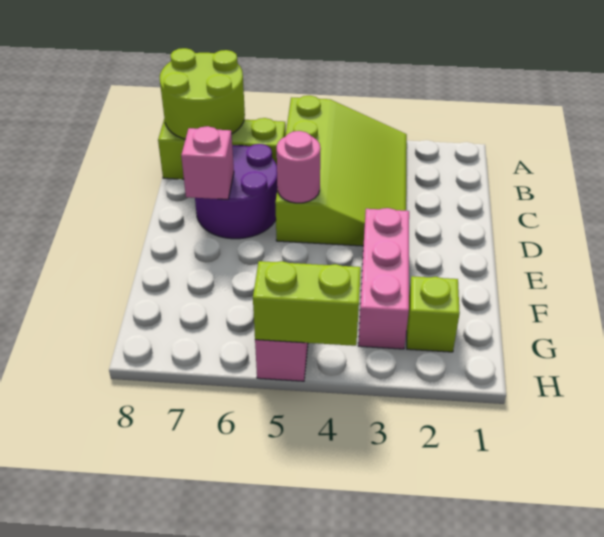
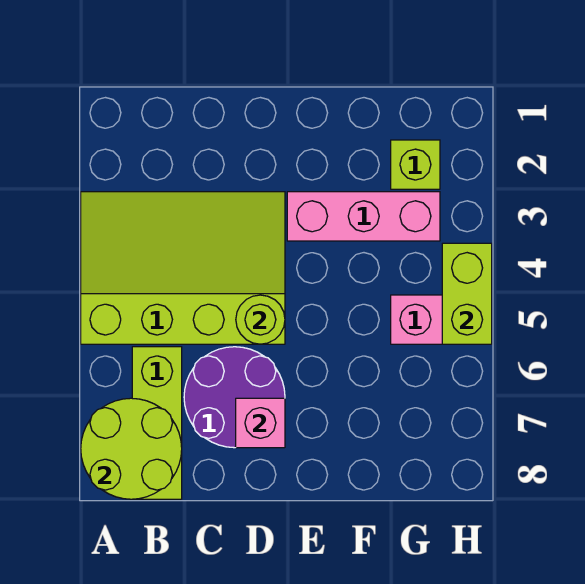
pink round brick D5 level 2 -> lime round brick D5 level 2

